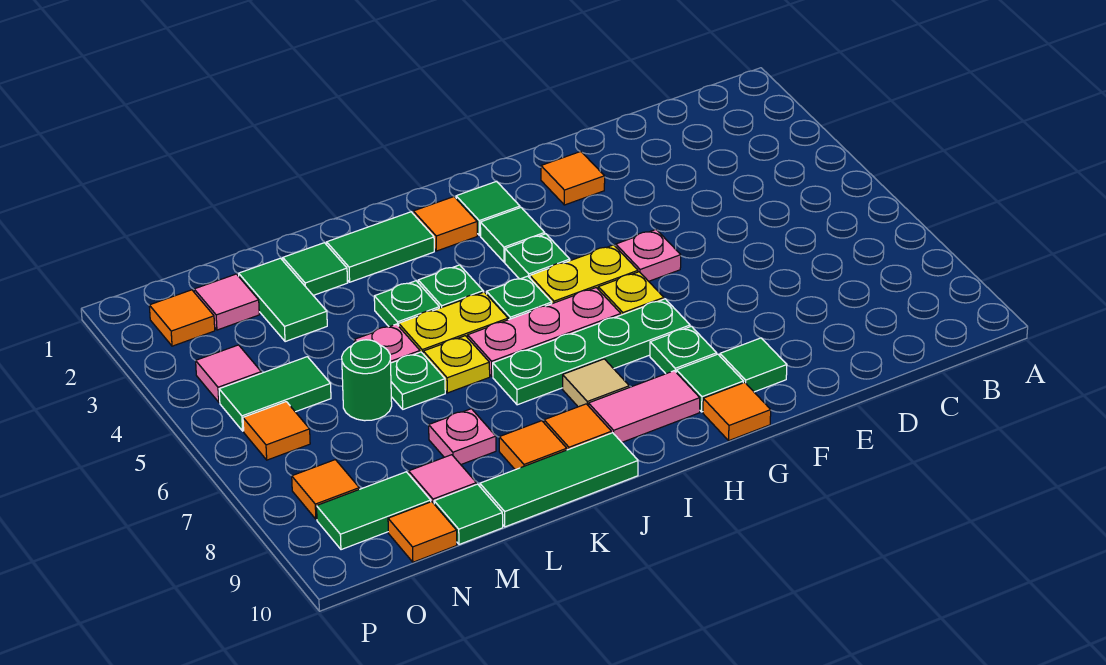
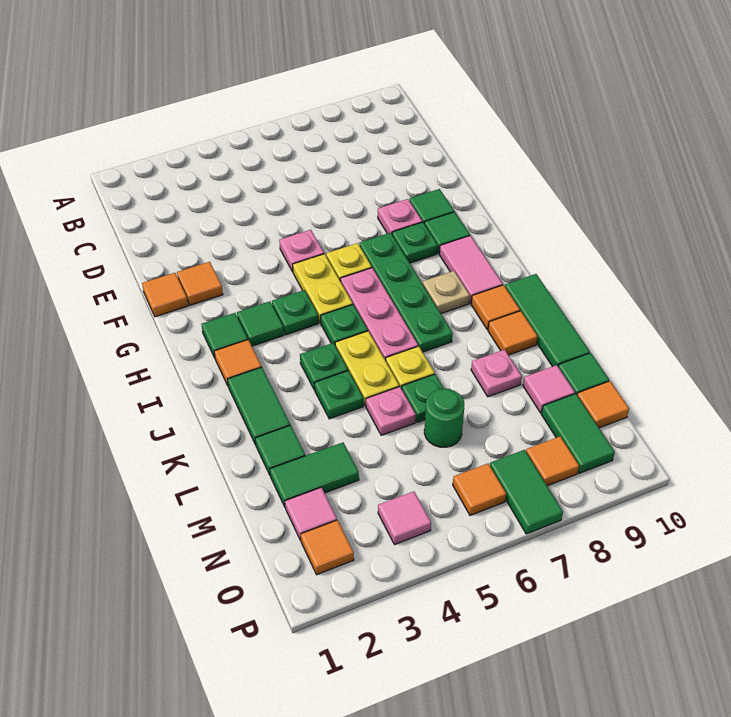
none -> pink plate F8 level 1
orange tile G10 level 1 -> orange tile F1 level 1
tan tile I8 level 1 -> tan plate I8 level 1
green tile N5:O5 level 1 -> green tile O7:P7 level 1

